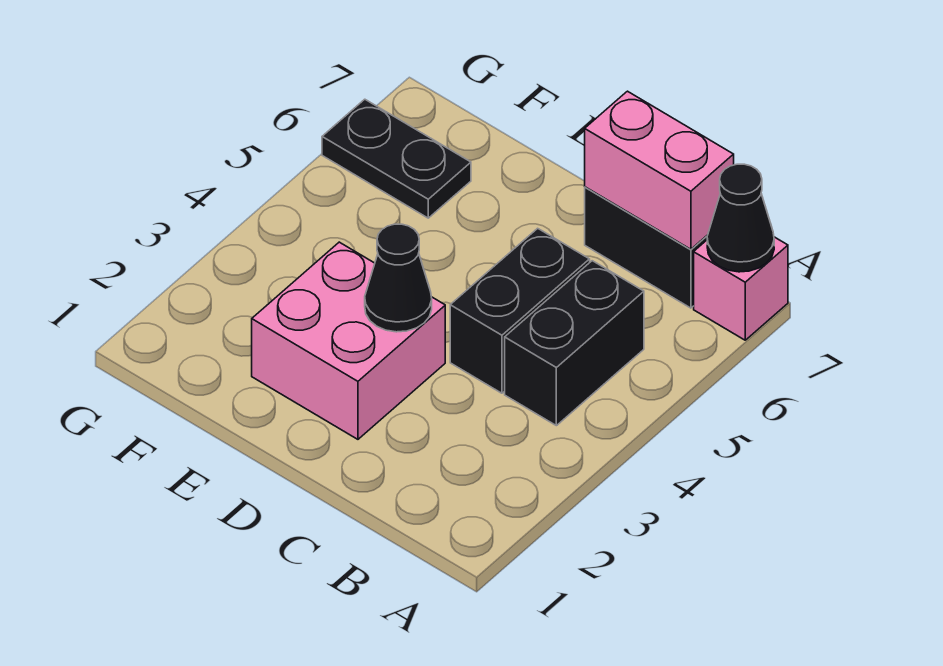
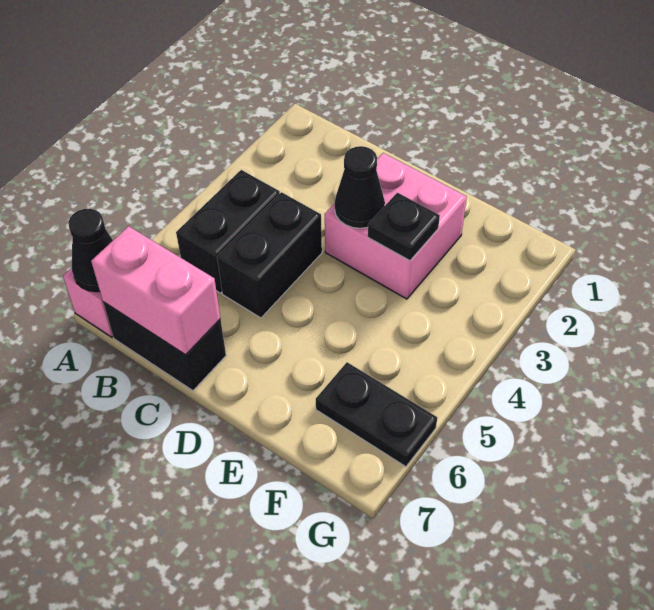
none -> black plate E3 level 2

